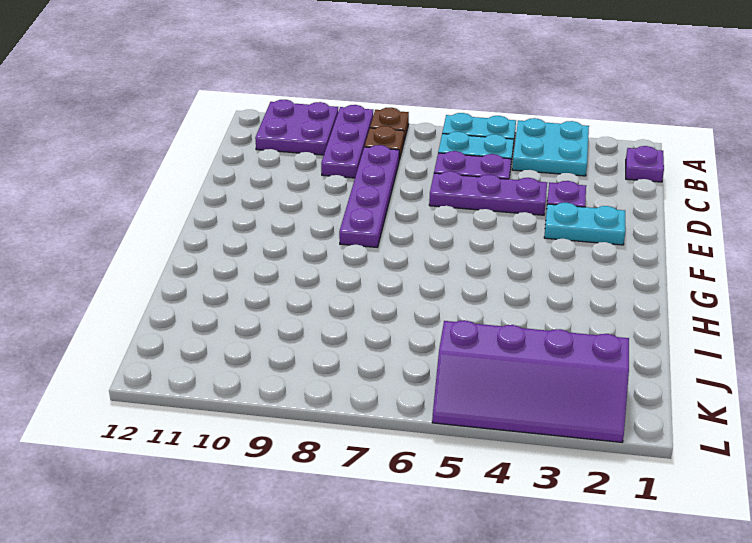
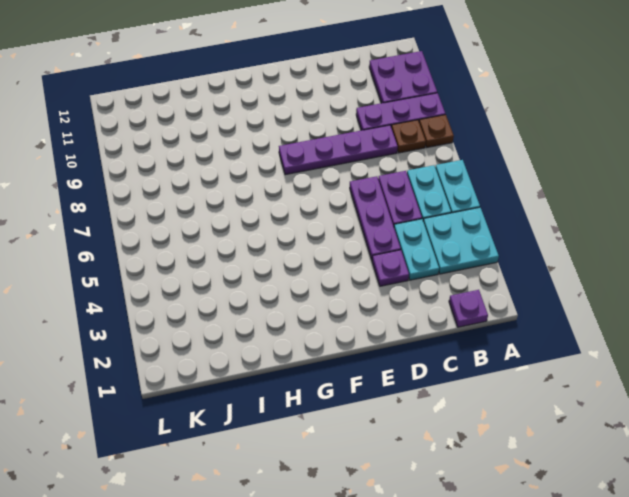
cyan plate E2:E3 level 1 -> cyan plate C3:C4 level 1
purple slope K2:L5 level 1 top K -> none

